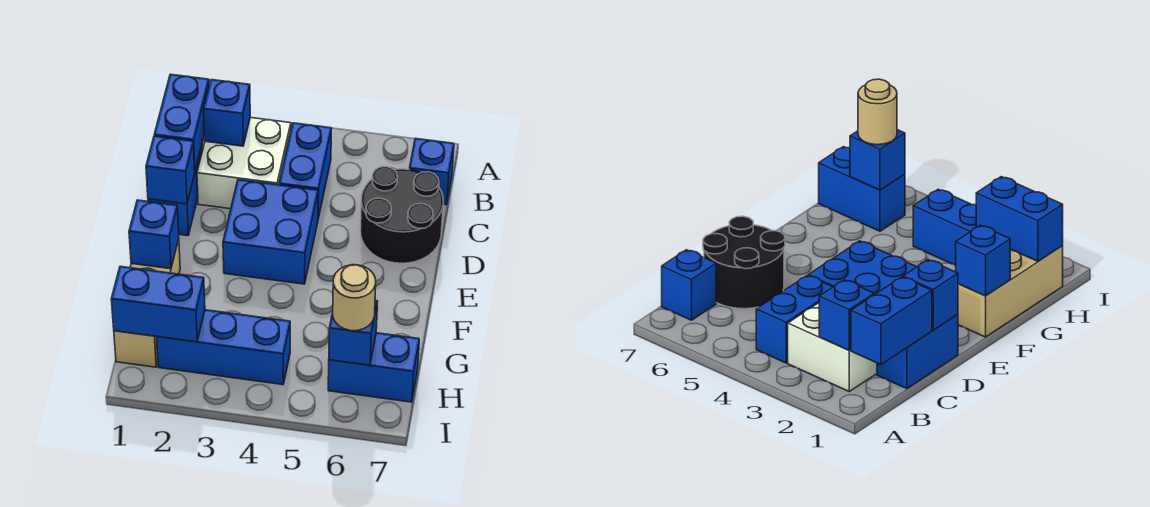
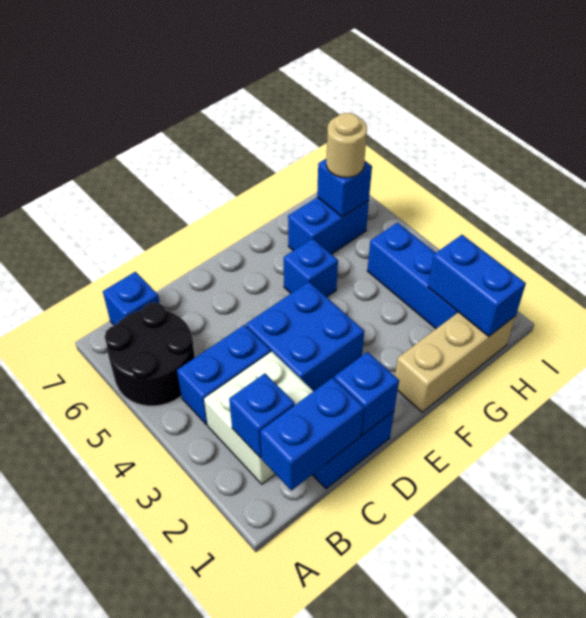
black round brick C6:D7 level 1 -> black round brick A5:B6 level 1
blue brick F1 level 2 -> blue brick F5 level 1
blue brick H6:H7 level 1 -> blue brick G6:H6 level 1

